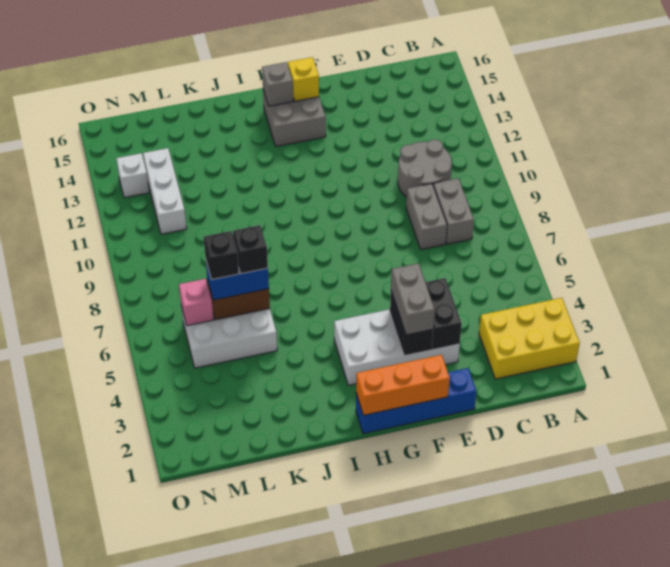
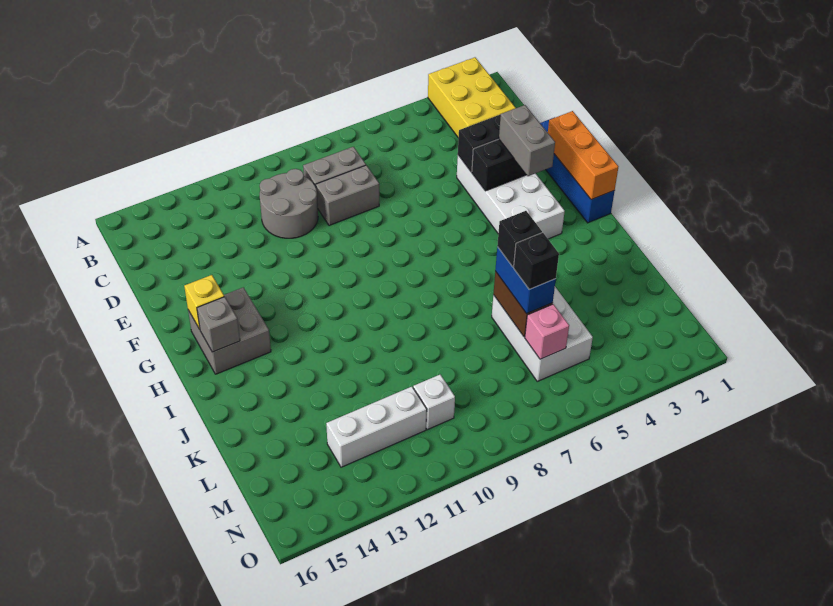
grey brick F3:F4 level 3 -> grey brick F3:G3 level 3
white brick N13 level 1 -> white brick M10 level 1

